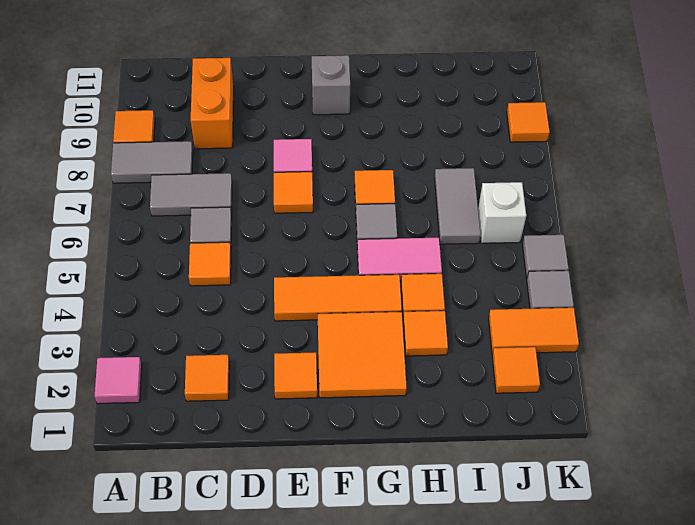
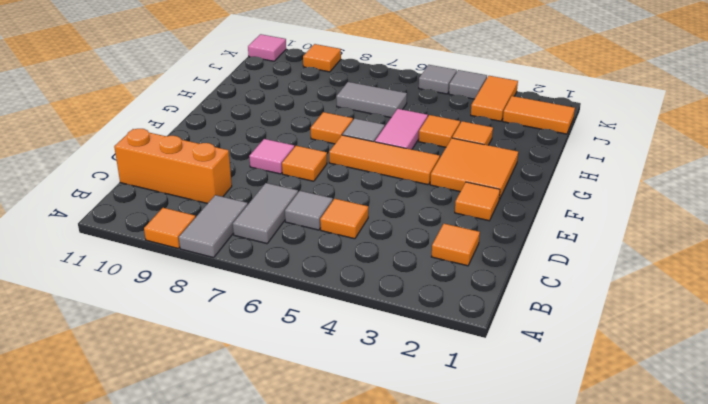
pink tile A2 level 1 -> pink tile K11 level 1
orange brick C9:C10 level 1 -> orange brick C9:C11 level 1
orange tile E4:G4 level 1 -> orange tile F4:F6 level 1
grey brick F10 level 1 -> none
orange tile J2 level 1 -> orange tile J1:J2 level 1
white brick J6 level 1 -> none

